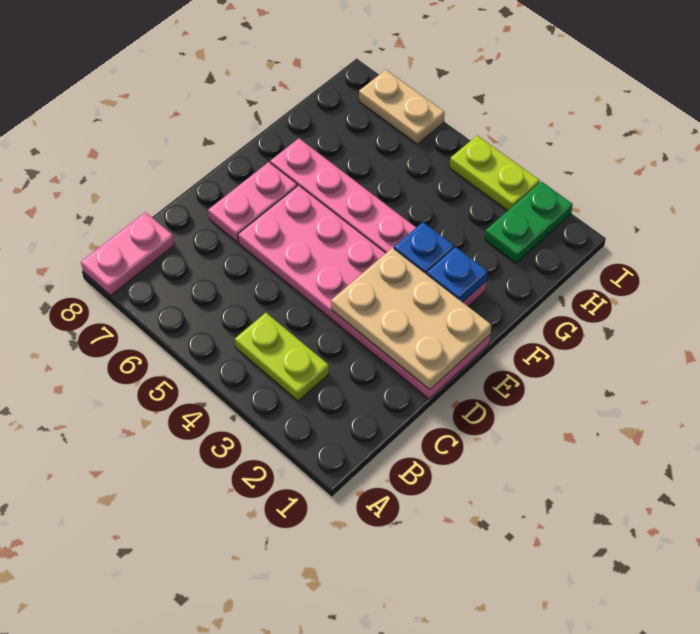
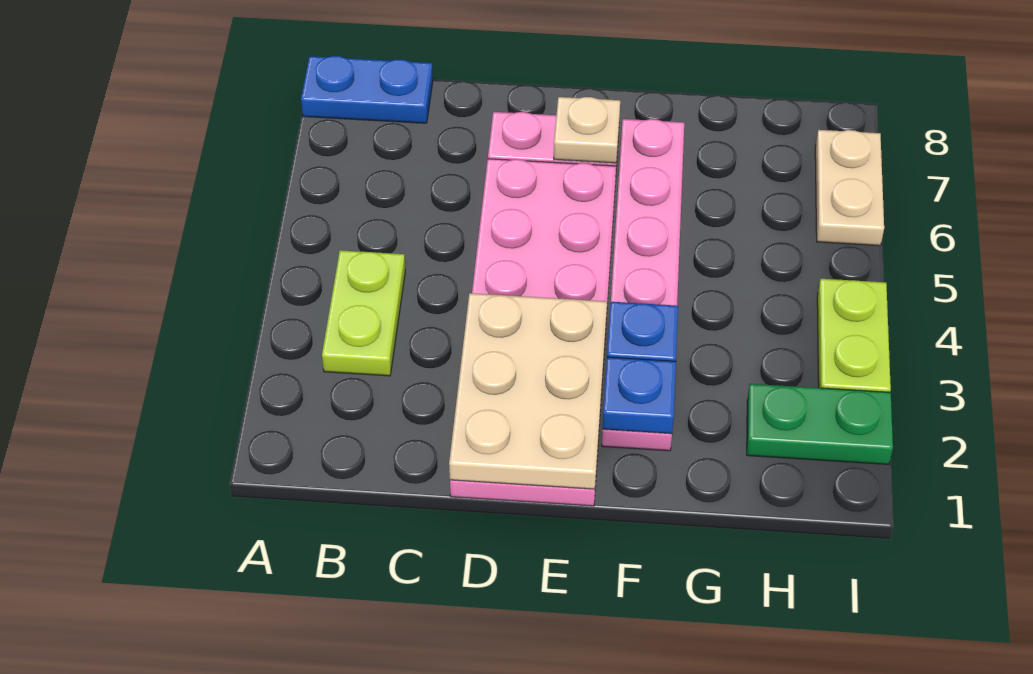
pink plate A8:B8 level 1 -> blue plate A8:B8 level 1
none -> tan plate E7 level 2

